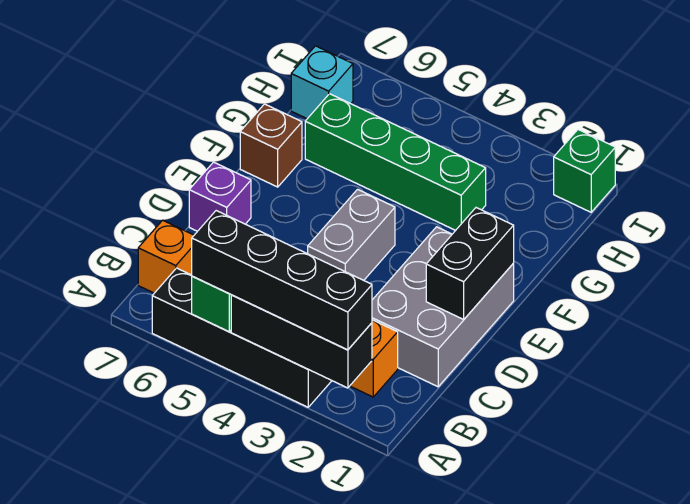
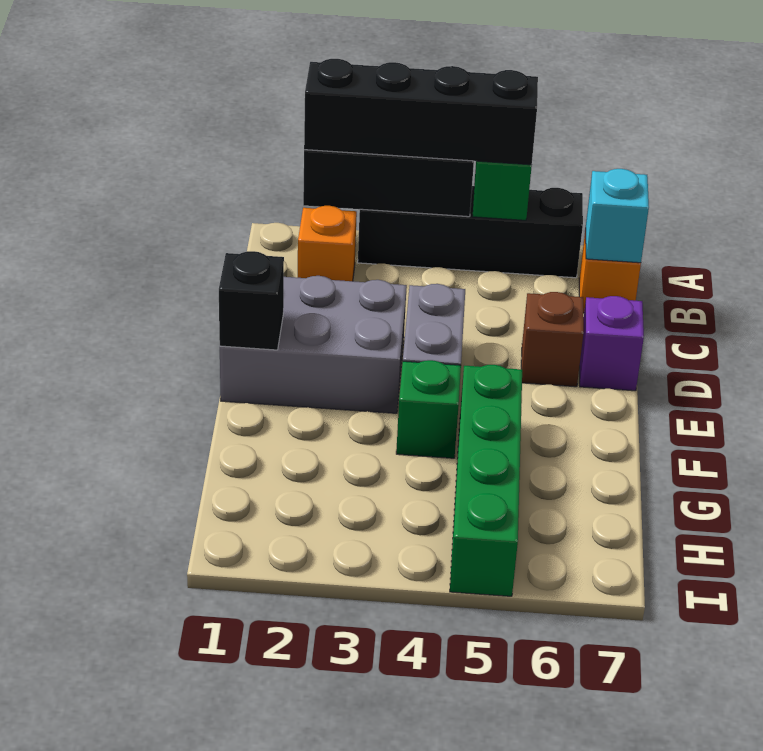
grey brick C1:E2 level 1 -> grey brick D1:E3 level 1
black brick D1:E1 level 2 -> black brick E1 level 2
brown brick F7 level 1 -> brown brick D6 level 1
green brick G3:G6 level 1 -> green brick F5:I5 level 1
cyan brick H7 level 1 -> cyan brick B7 level 2
green brick I1 level 1 -> green brick F4 level 1

